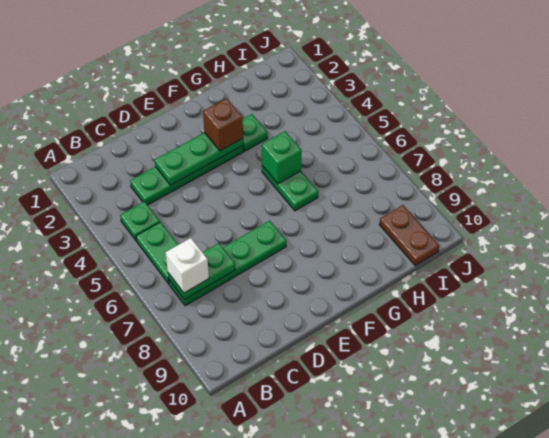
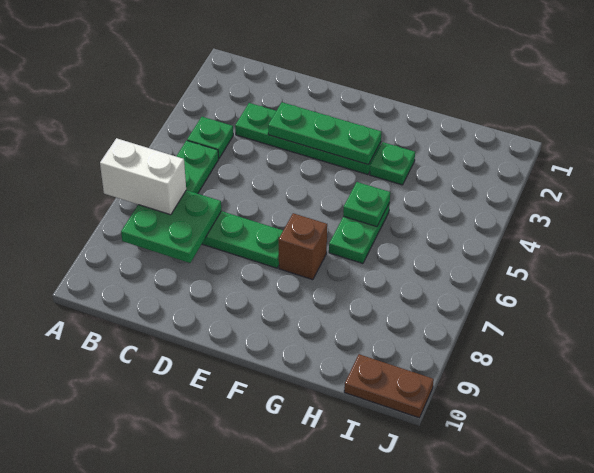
green plate B7:C7 level 2 -> green plate B7:C8 level 2
white brick B7 level 3 -> white brick A7:B7 level 3
brown brick F3 level 3 -> brown brick F7 level 1
green brick G5 level 2 -> green plate G5 level 2
brown plate I9:I10 level 1 -> brown plate I10:J10 level 1

